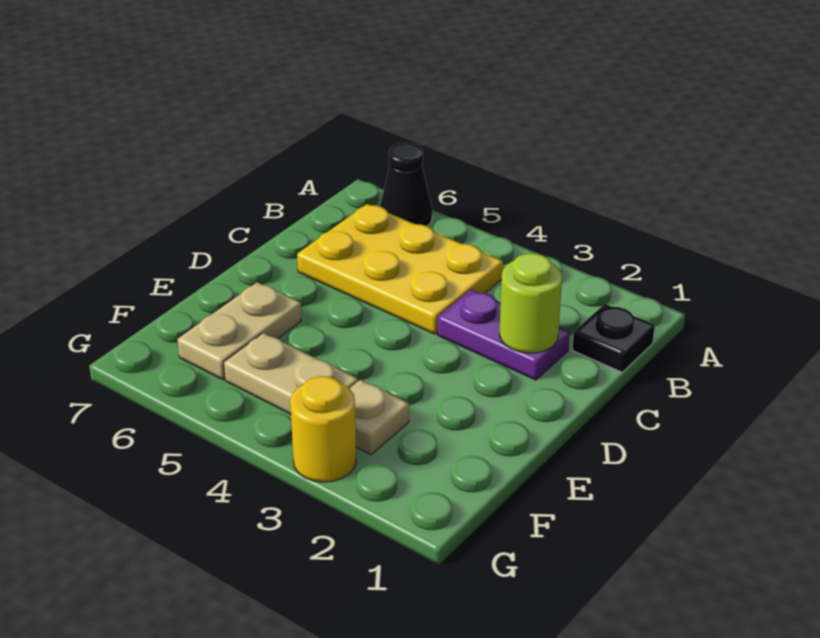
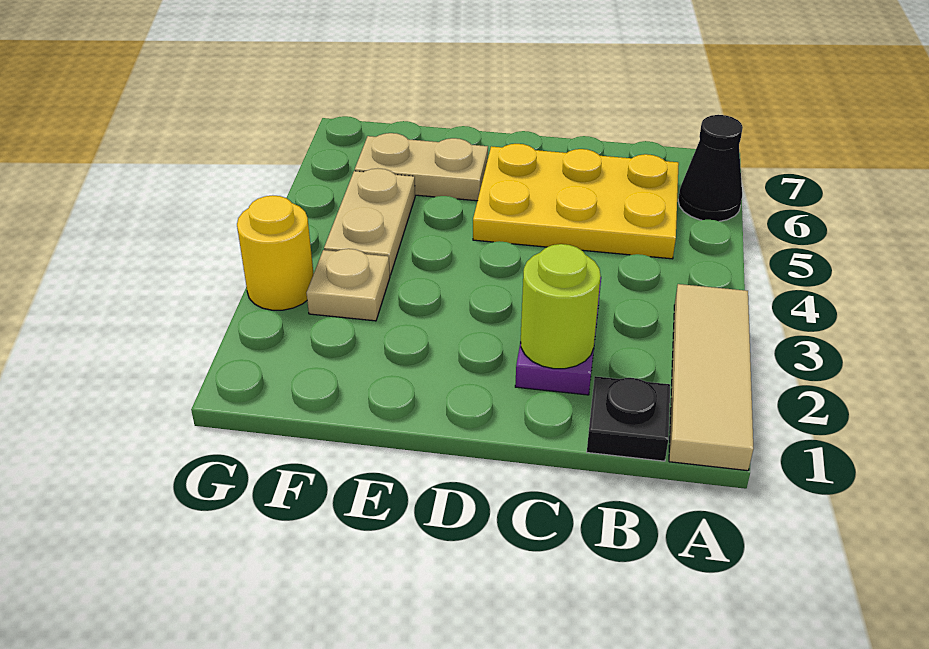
none -> tan tile A1:A3 level 1
yellow plate B4:C6 level 1 -> yellow plate B5:D6 level 1

